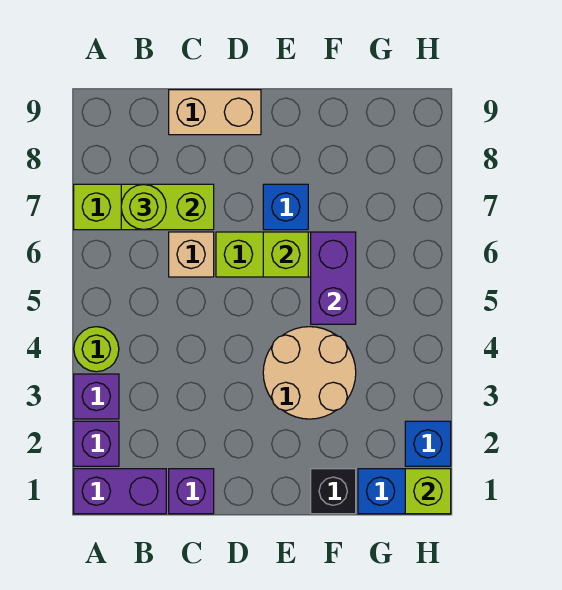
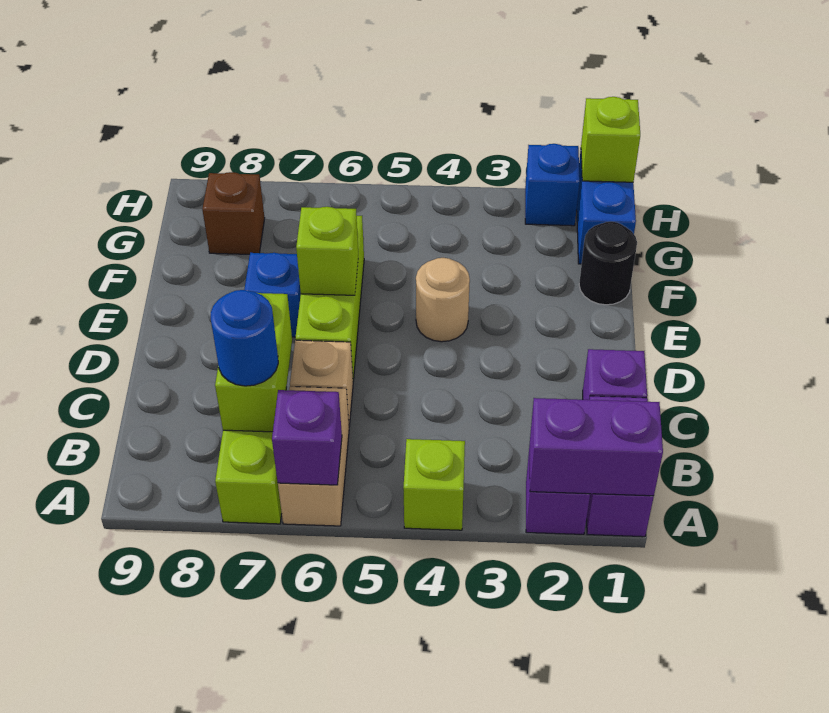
purple brick A3 level 1 -> purple brick A6 level 2
lime round brick A4 level 1 -> lime brick A4 level 1
lime round brick B7 level 3 -> blue round brick B7 level 3
tan brick C9:D9 level 1 -> tan brick A6:B6 level 1
tan round brick E3:F4 level 1 -> tan round brick E4 level 1
black brick F1 level 1 -> black round brick F1 level 1
purple brick F5:F6 level 2 -> purple brick A1:A2 level 2
none -> brown brick G8 level 1

